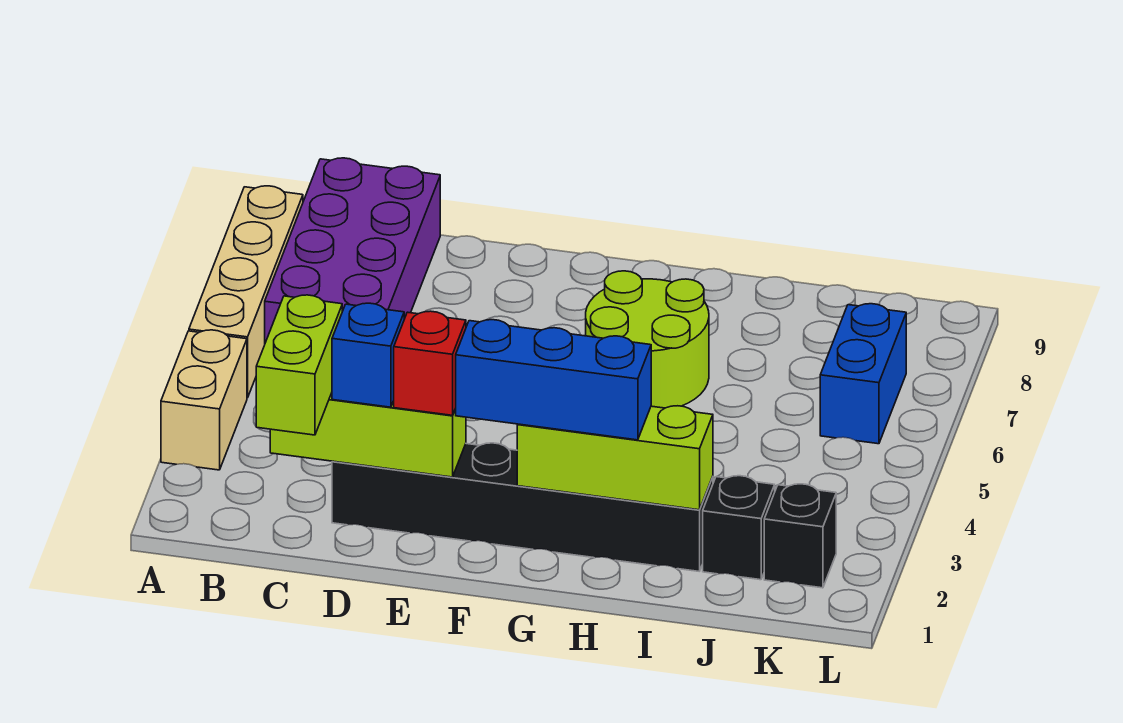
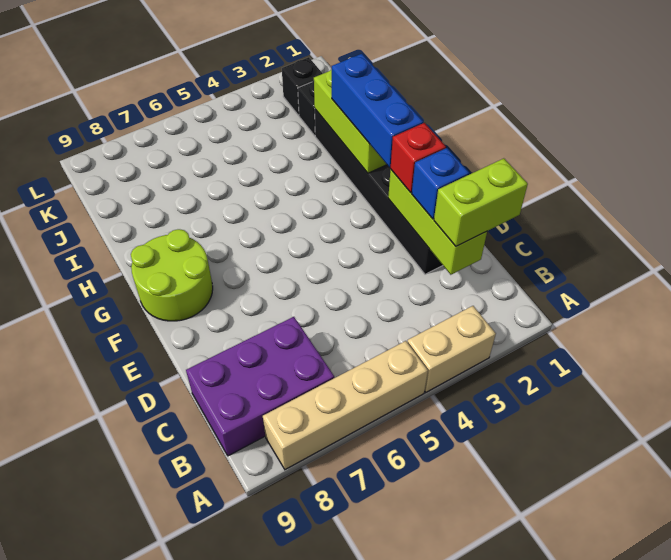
purple brick B6:C9 level 1 -> purple brick B7:C9 level 1
lime round brick G6:H7 level 1 -> lime round brick F8:G9 level 1
blue brick K6:K7 level 1 -> none

